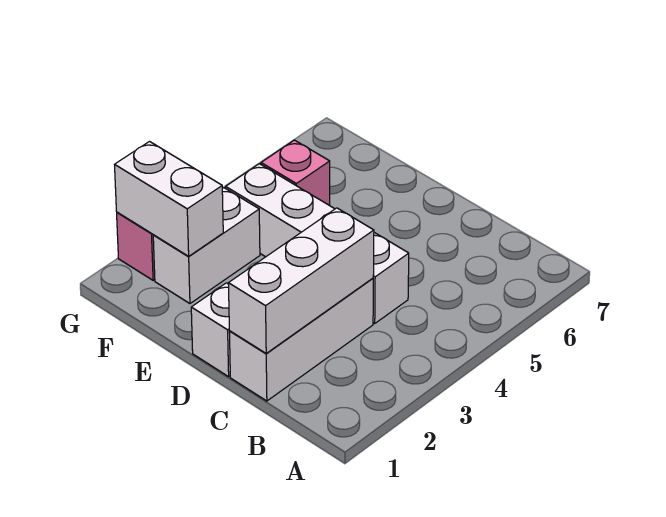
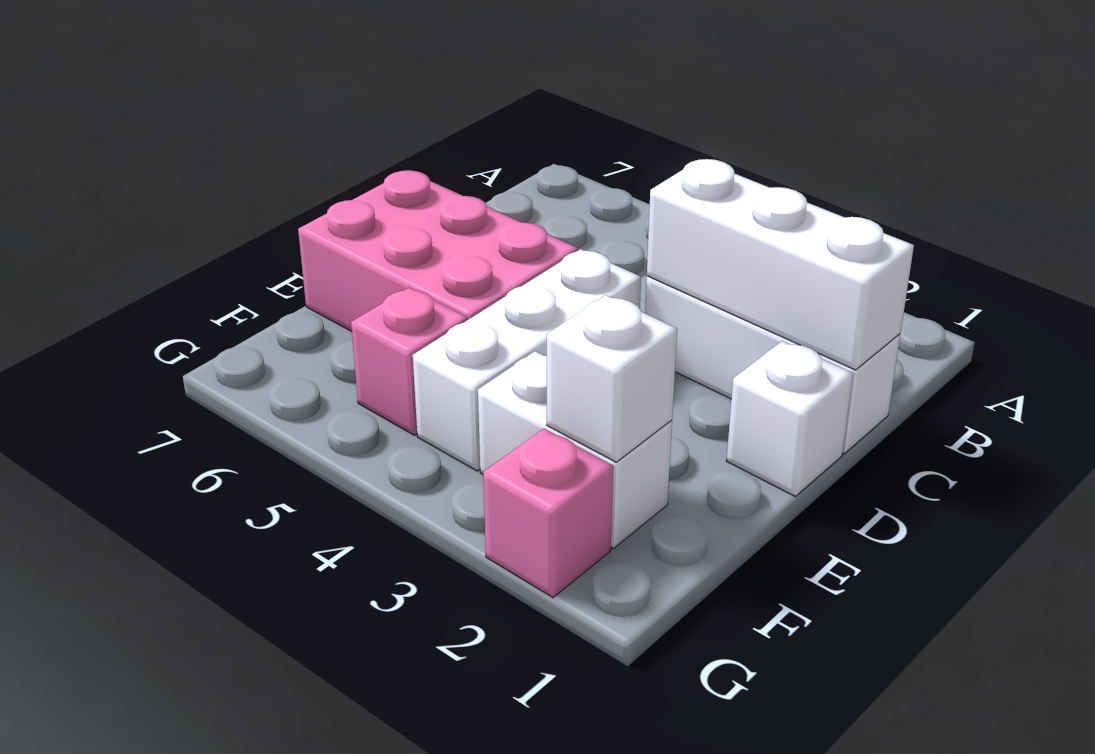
white brick C4:F4 level 1 -> white brick D4:F4 level 1
none -> pink brick D5:E7 level 1
white brick F2:G2 level 2 -> white brick F2 level 2

